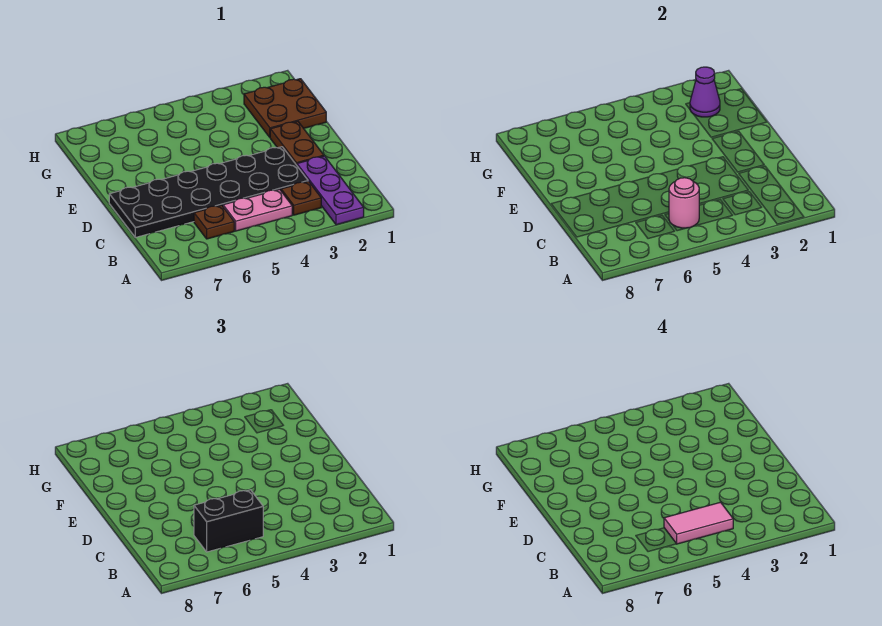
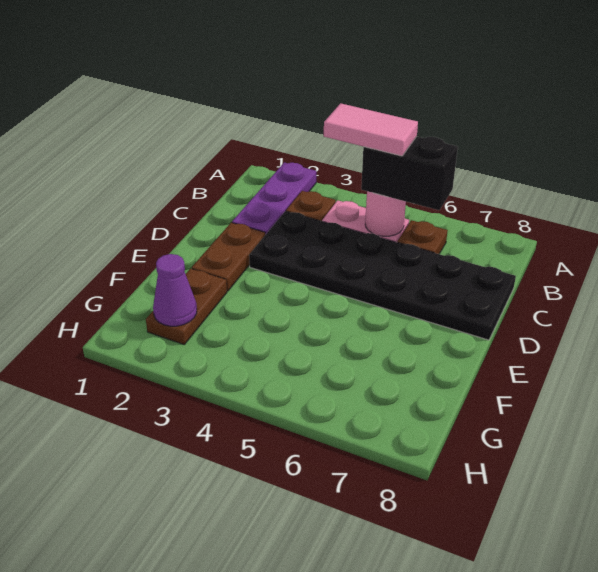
brown plate F1:G2 level 1 -> brown plate F2:G2 level 1

